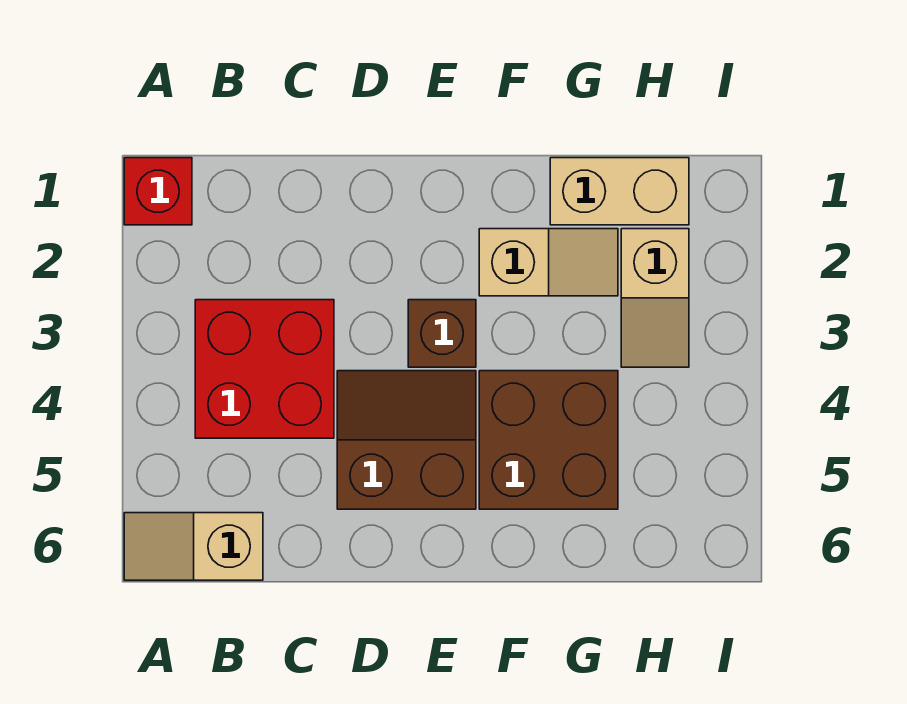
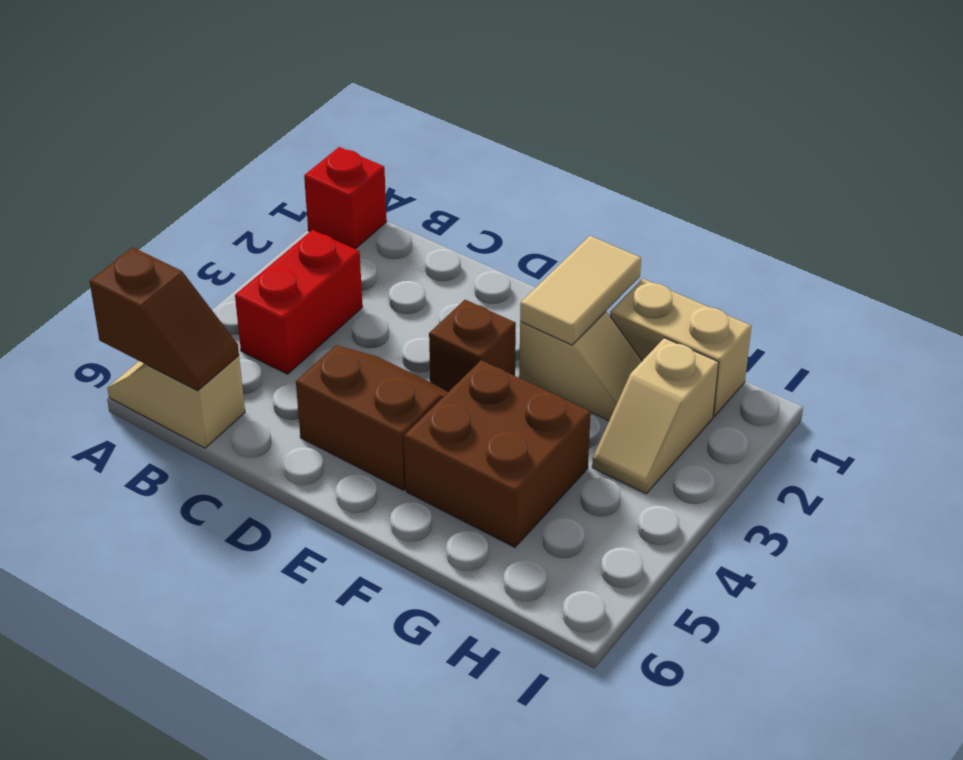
none -> brown slope A6:B6 level 2 top A
red brick B3:C4 level 1 -> red brick B3:B4 level 1
none -> tan tile F1:F2 level 2

